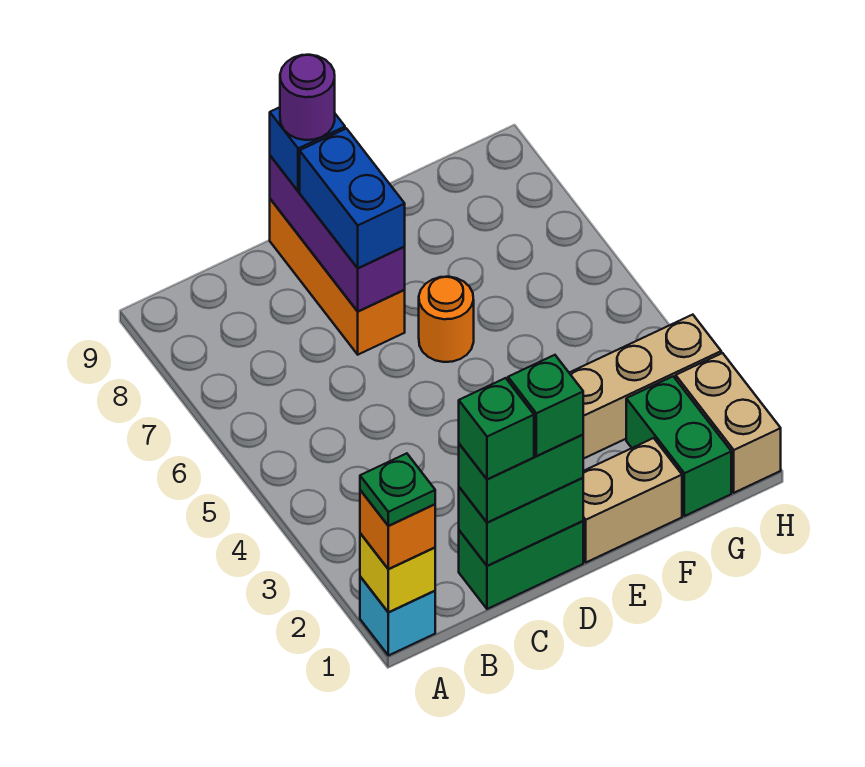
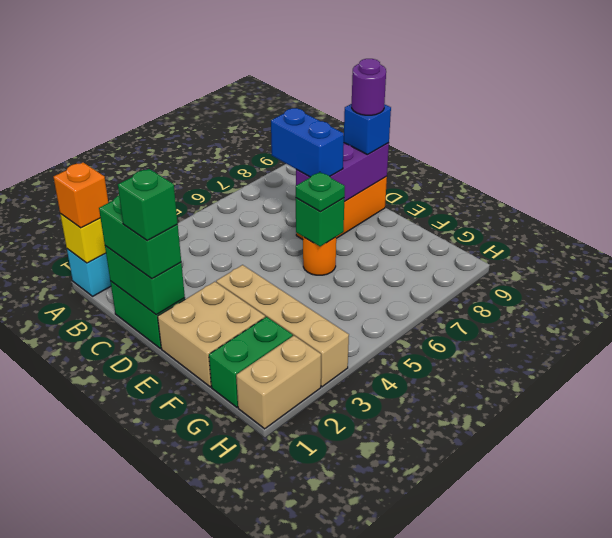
green plate A1 level 4 -> green plate E6 level 3
green brick C1 level 4 -> green brick E6 level 2
blue brick D7:D8 level 3 -> blue brick C7:D7 level 3
tan brick E1:F1 level 1 -> tan brick E1:F2 level 1

